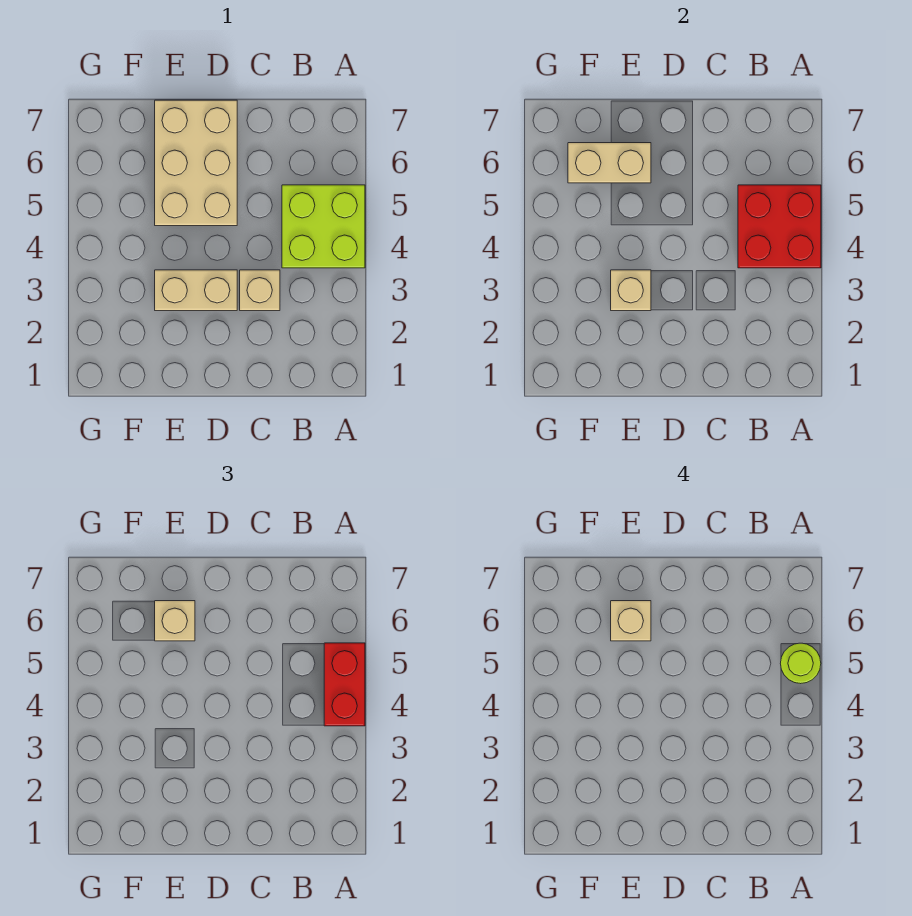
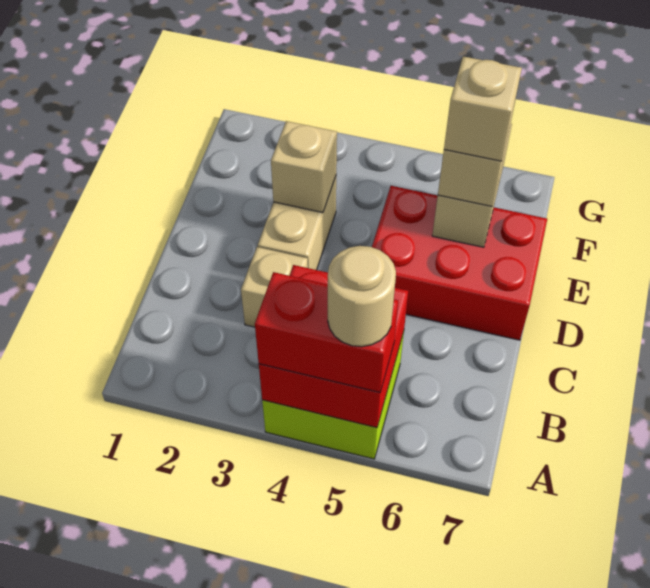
lime round brick A5 level 4 -> tan round brick A5 level 4
tan brick D5:E7 level 1 -> red brick D5:E7 level 1

